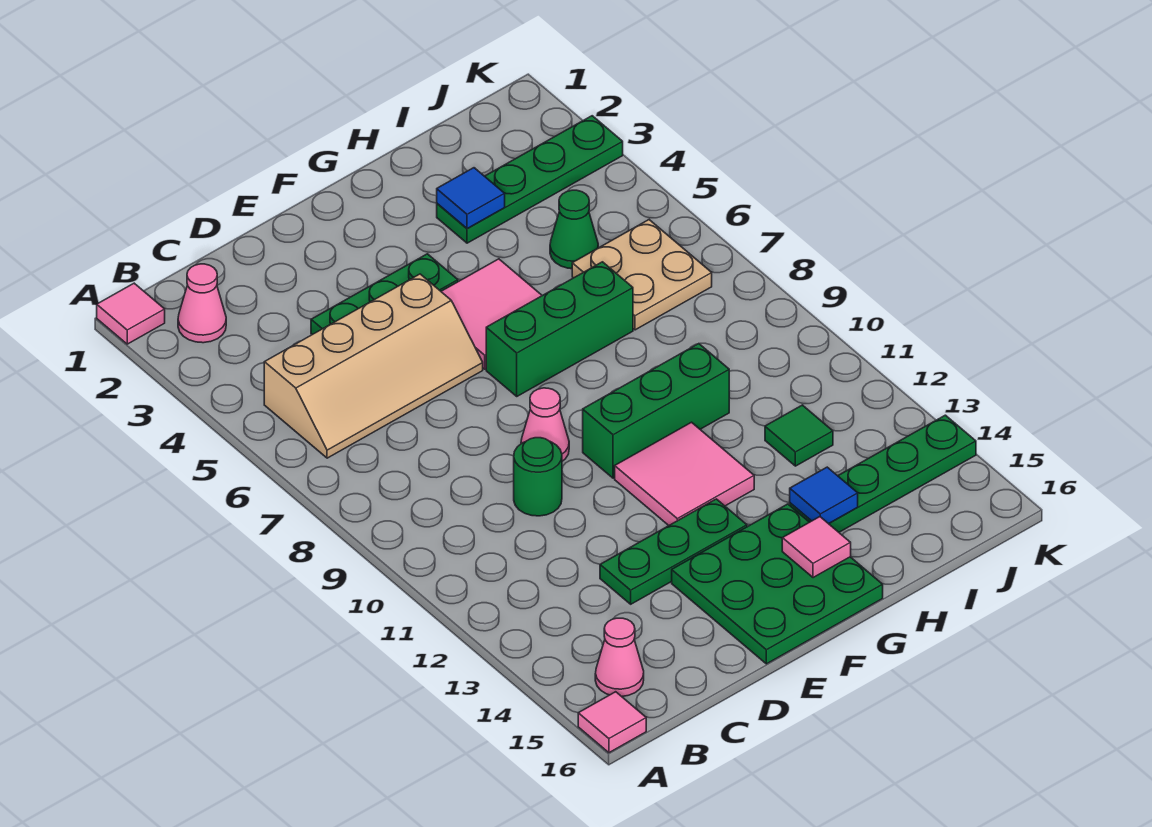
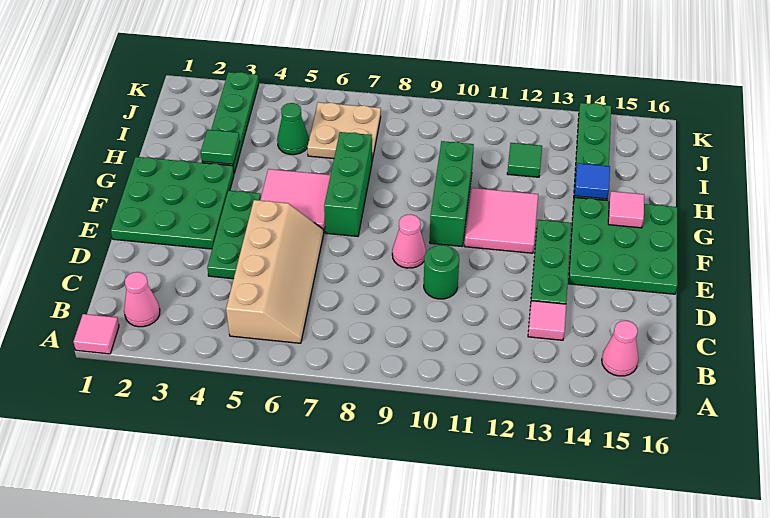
pink tile A16 level 1 -> pink tile C13 level 1
none -> green plate E1:G3 level 1
blue tile H3 level 2 -> green tile H3 level 2

